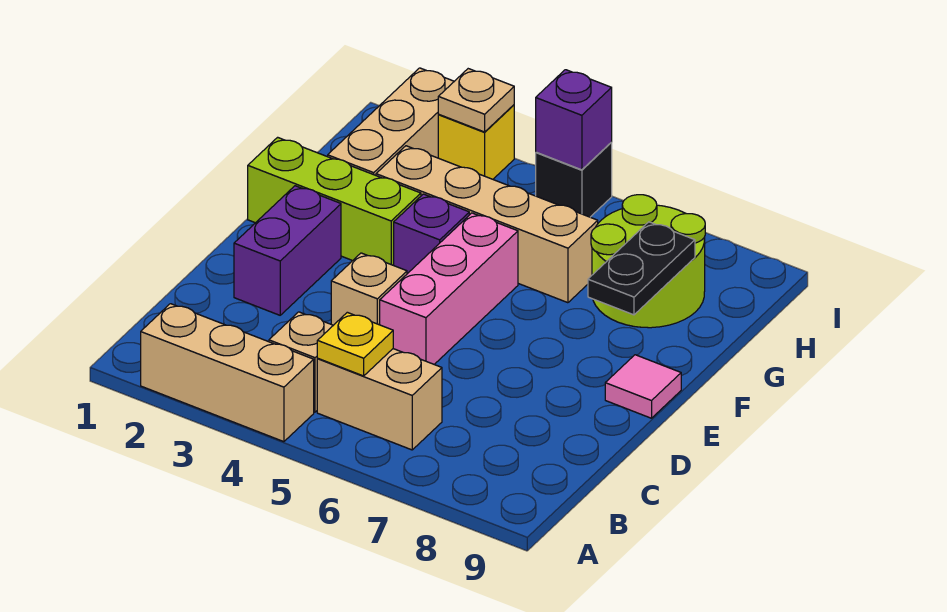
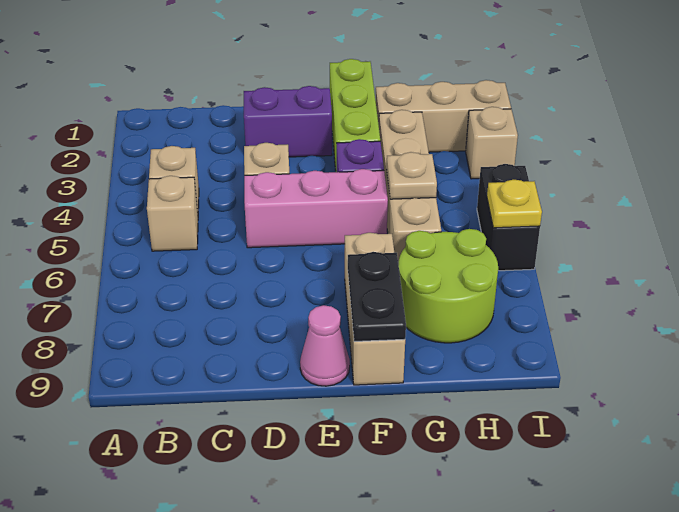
tan brick A2:A4 level 1 -> tan brick F7:F9 level 1
tan brick B5:B6 level 1 -> tan brick B5 level 1
yellow plate B5 level 2 -> yellow plate I6 level 2
pink tile E9 level 1 -> pink cone E9 level 1
black plate F8:G8 level 2 -> black plate F8:F9 level 2
yellow brick I3 level 1 -> tan brick I3 level 1
tan plate I3 level 2 -> tan plate G5 level 2
black brick I5 level 1 -> black brick I5:I6 level 1
purple brick I5 level 2 -> none

